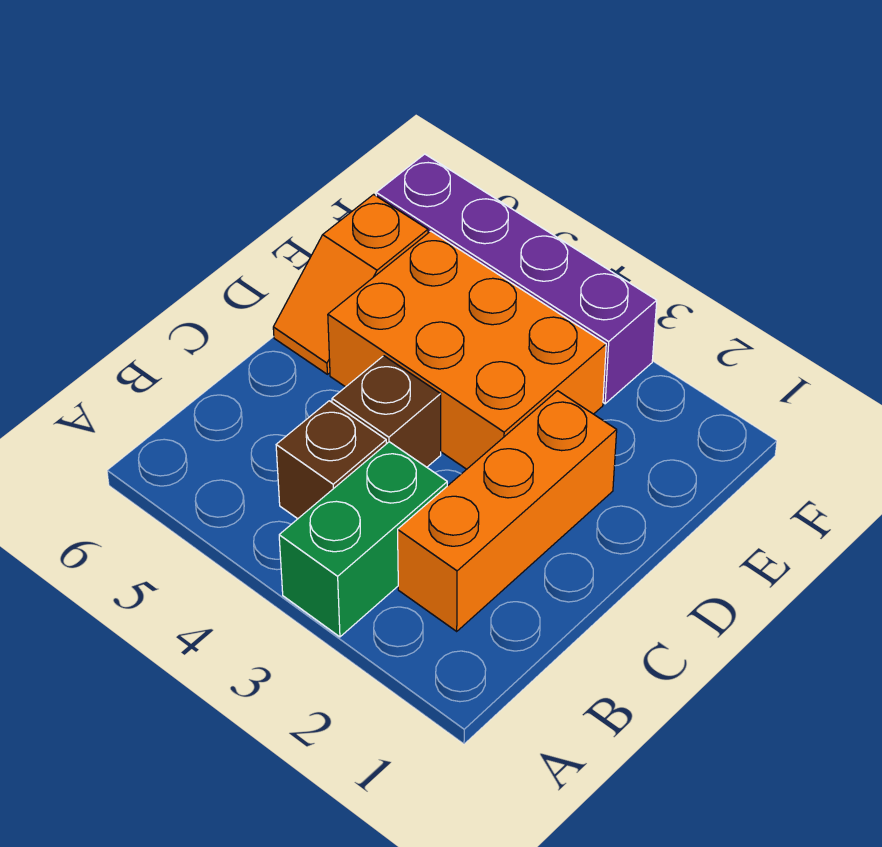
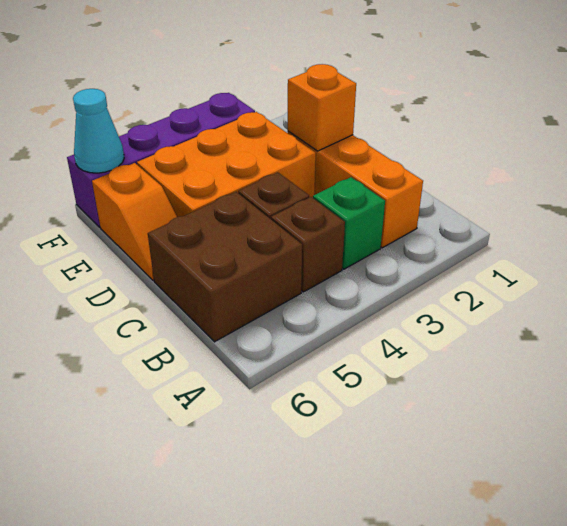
green brick A3:B3 level 1 -> green brick B3 level 1
none -> brown brick B5:C6 level 1
none -> orange brick D2 level 2
none -> cyan cone F6 level 2

